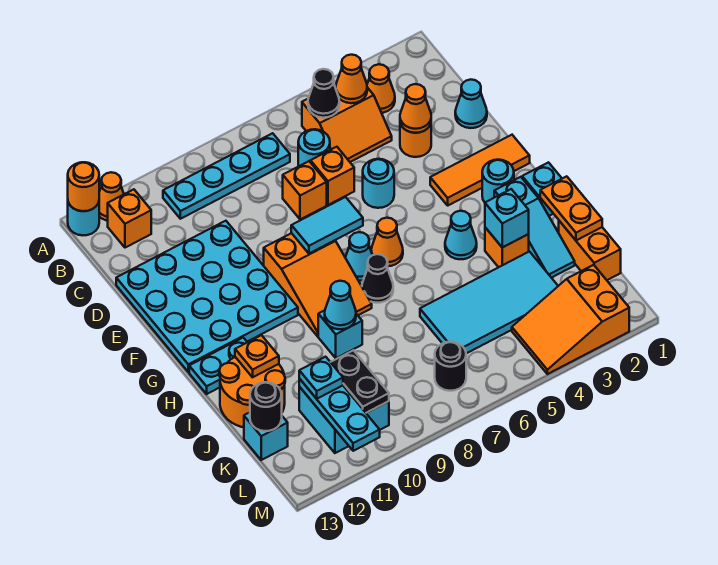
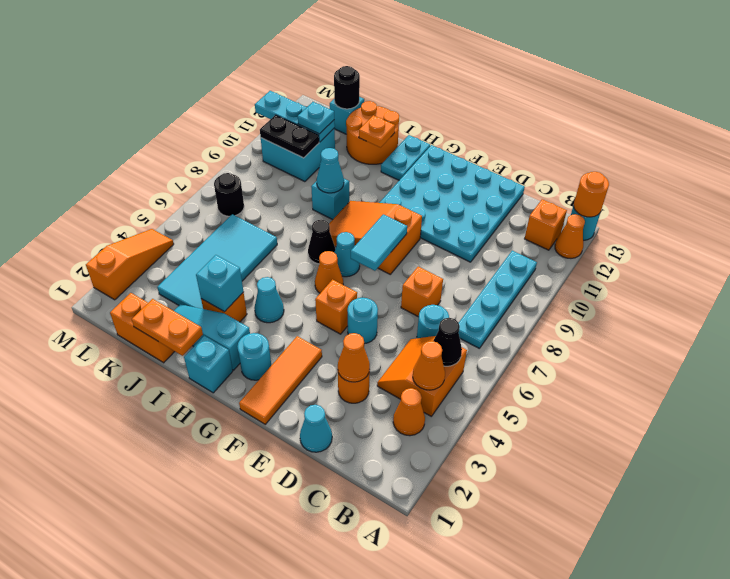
orange brick D6 level 1 -> orange brick F5 level 1
orange slope L2:M4 level 1 top 2 -> orange slope M2:M4 level 1 top 2

